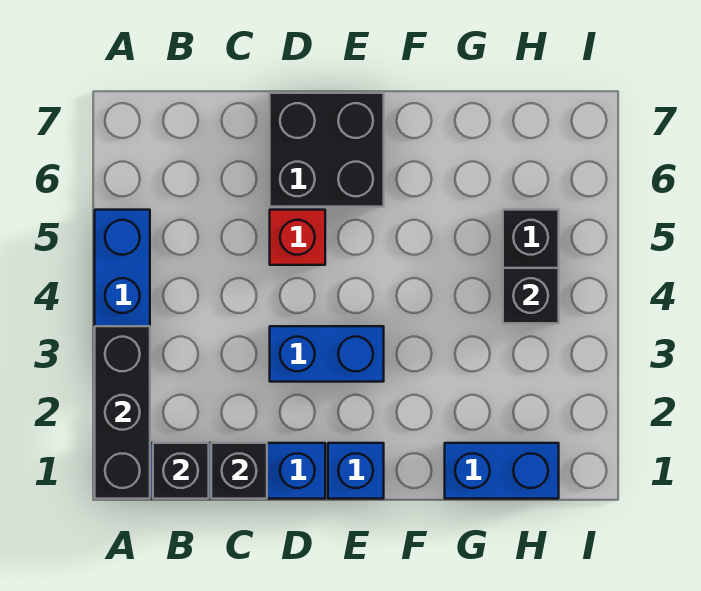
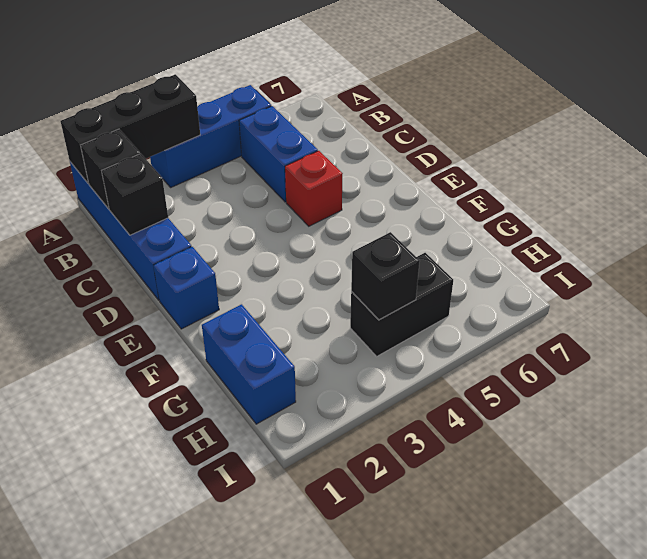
blue brick D3:E3 level 1 -> blue brick B5:C5 level 1
black brick D6:E7 level 1 -> none

